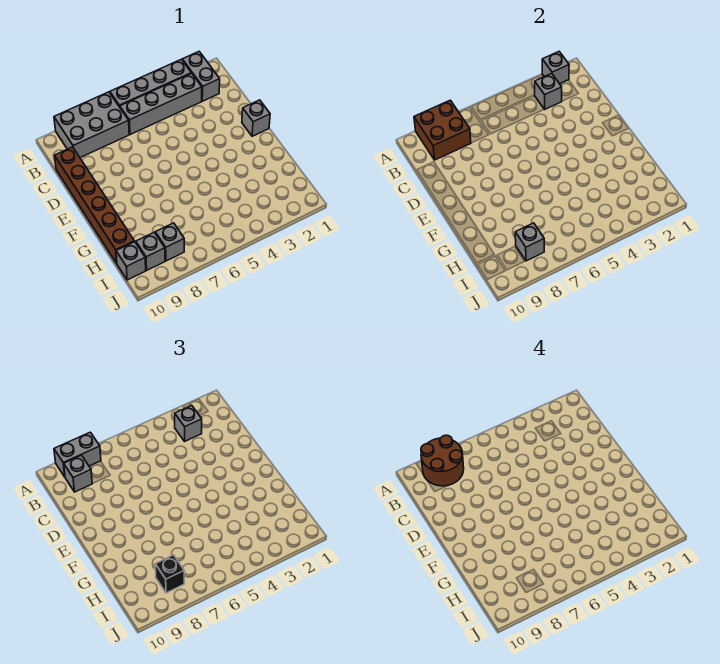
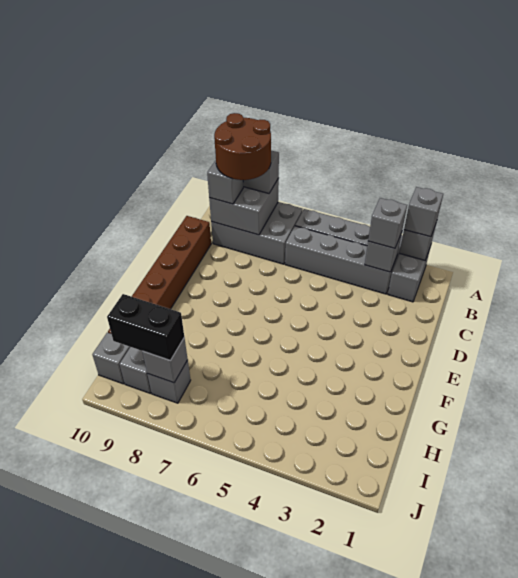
brown brick A8:B9 level 2 -> grey brick A8:B9 level 2
grey brick E1 level 1 -> grey brick A2 level 3
black brick I8 level 3 -> black brick I8:I9 level 3

